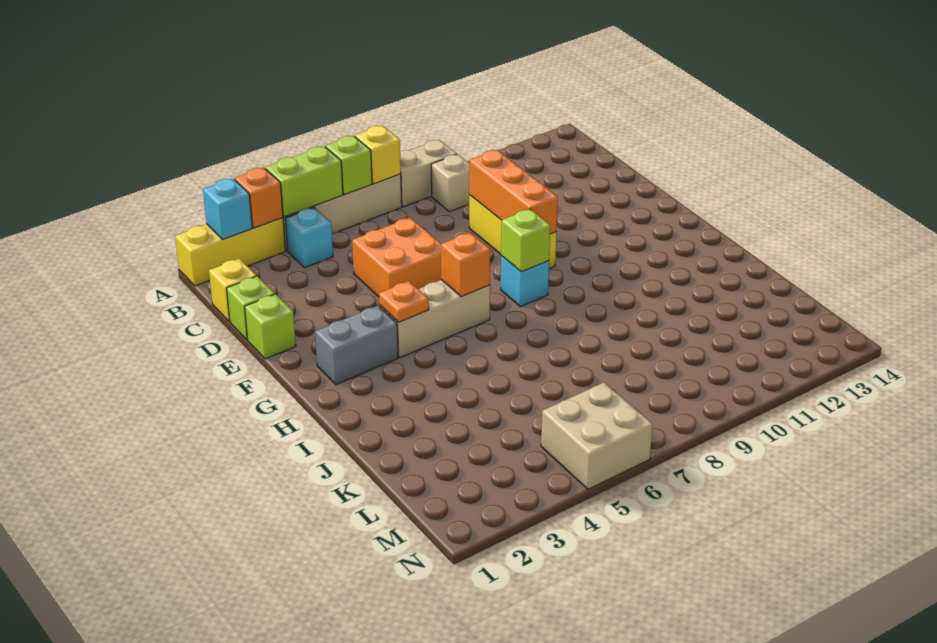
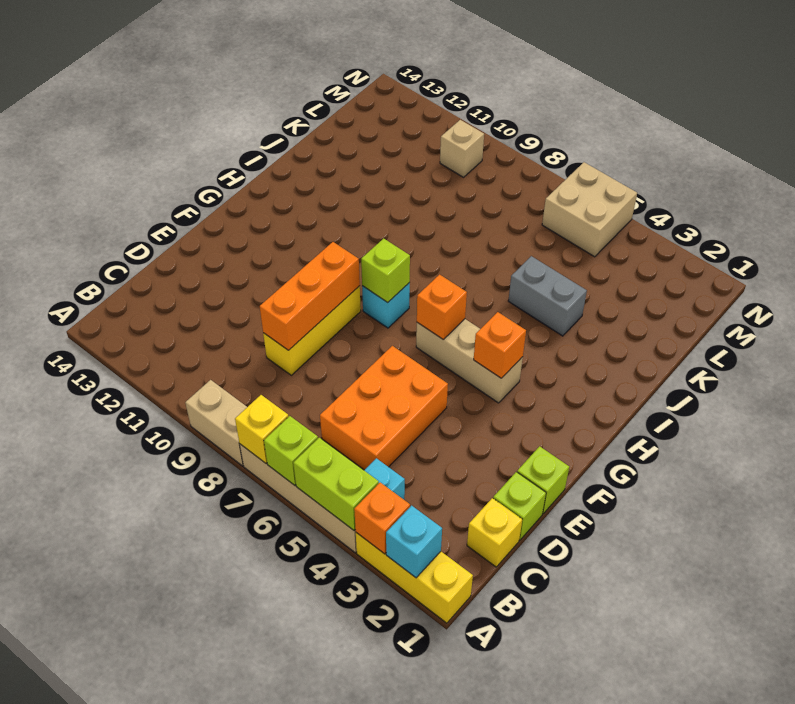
tan brick B9 level 1 -> tan brick M10 level 1
orange brick D5:E6 level 1 -> orange brick C5:E6 level 1
grey brick G2:G3 level 1 -> grey brick J4:J5 level 1
orange plate G4 level 2 -> orange brick G4 level 2

